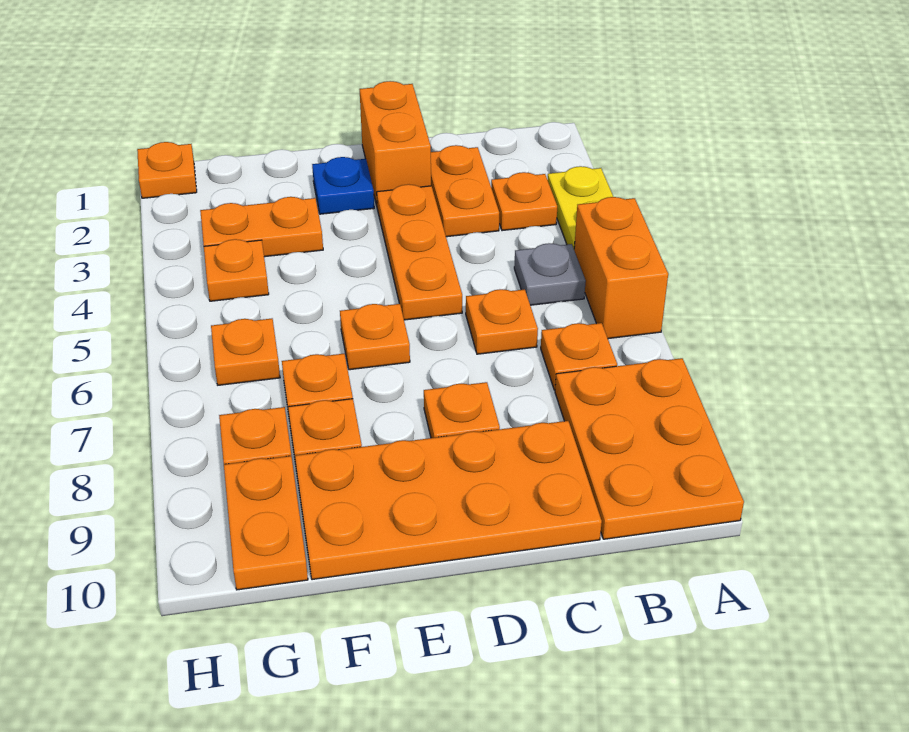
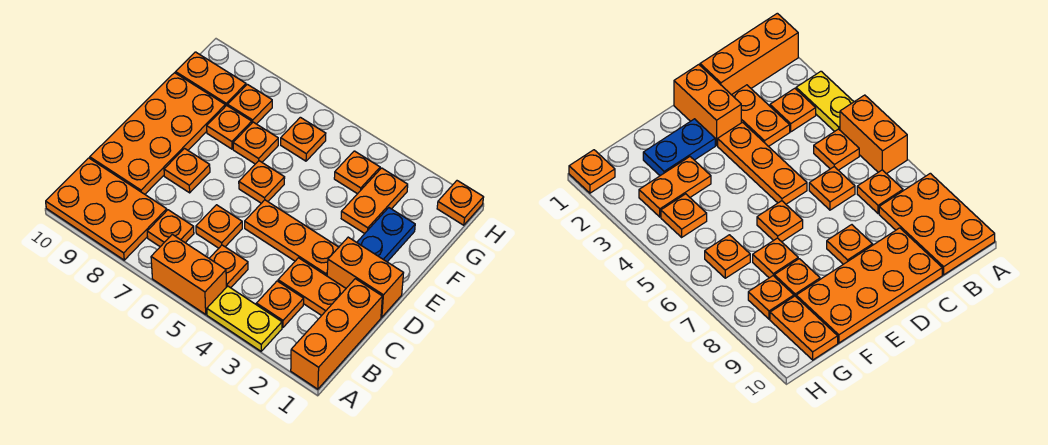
none -> orange brick A1:C1 level 1
grey plate B5 level 1 -> orange plate B5 level 1
blue plate E2 level 1 -> blue plate E2:F2 level 1

